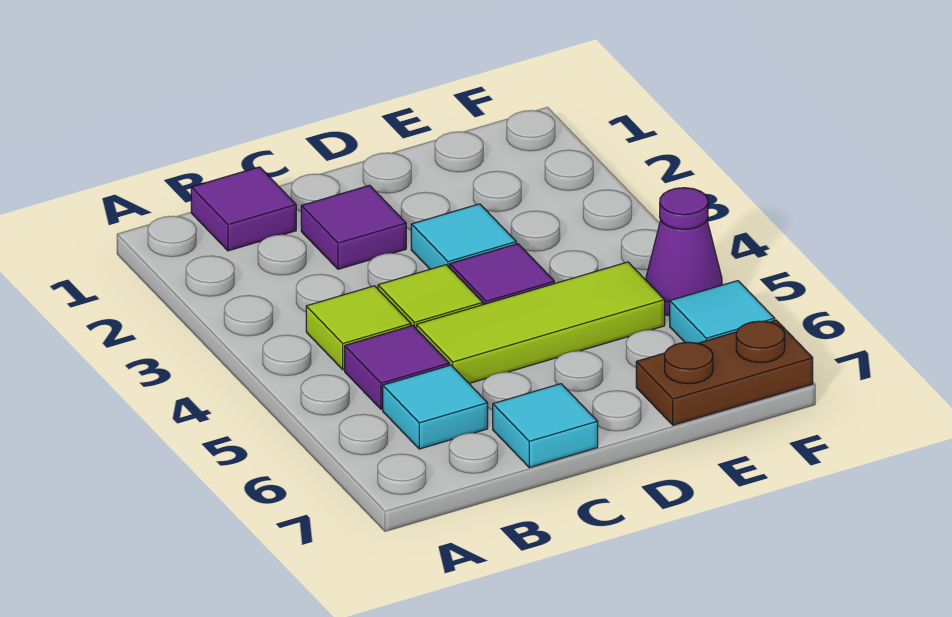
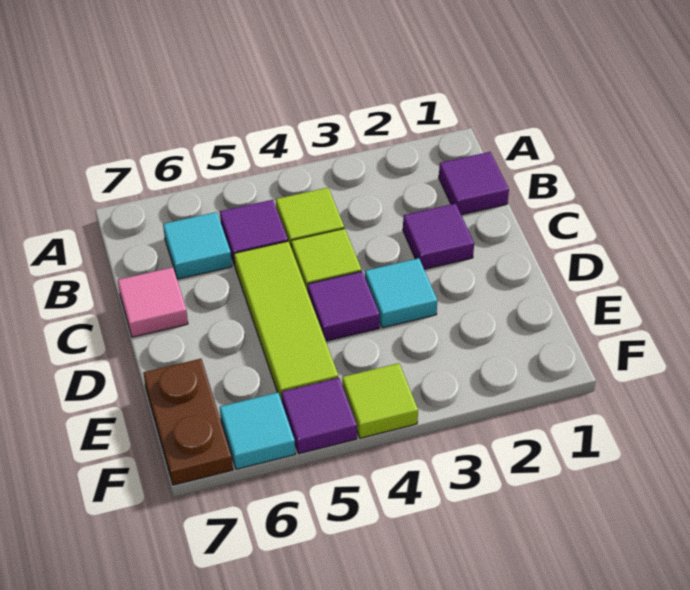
cyan tile C7 level 1 -> pink tile C7 level 1
none -> lime tile F4 level 1
purple cone F5 level 1 -> purple tile F5 level 1

